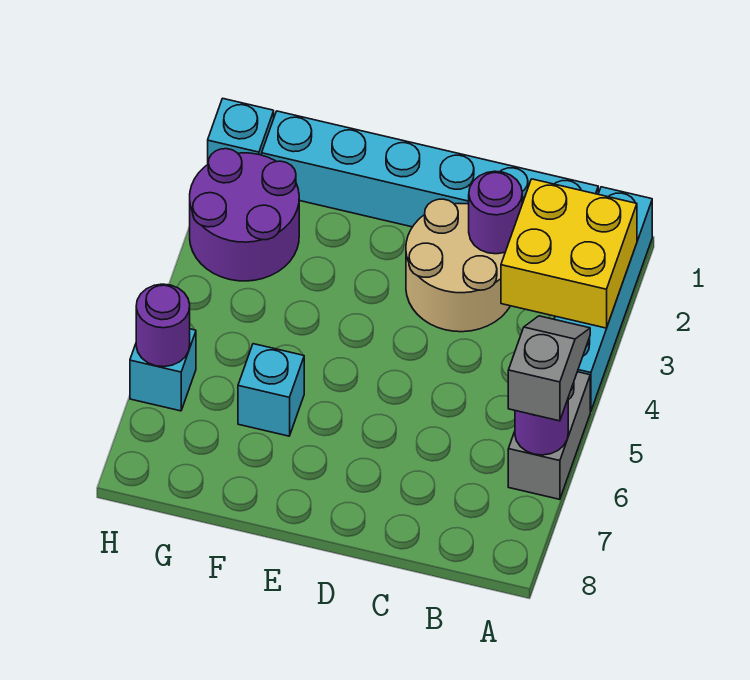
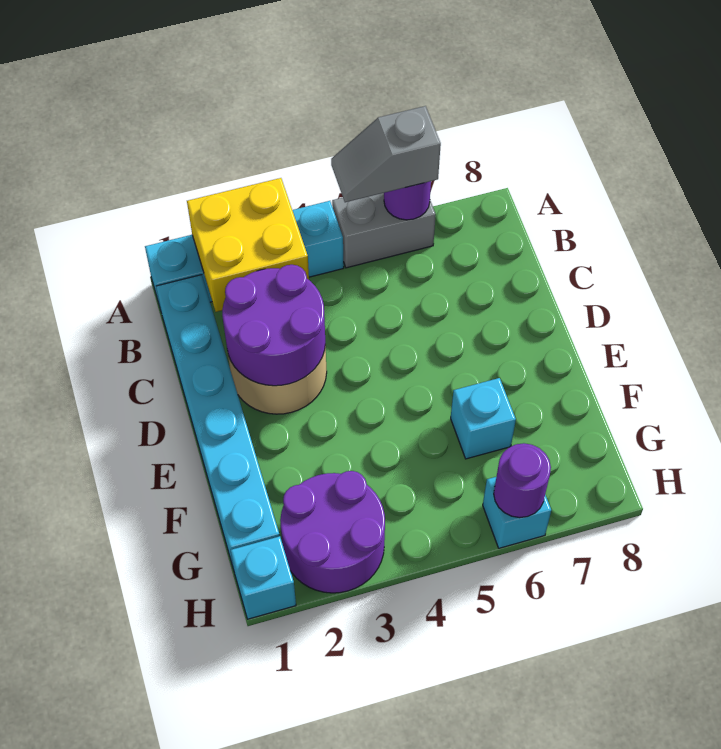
purple round brick C2 level 2 -> purple round brick C2:D3 level 2

